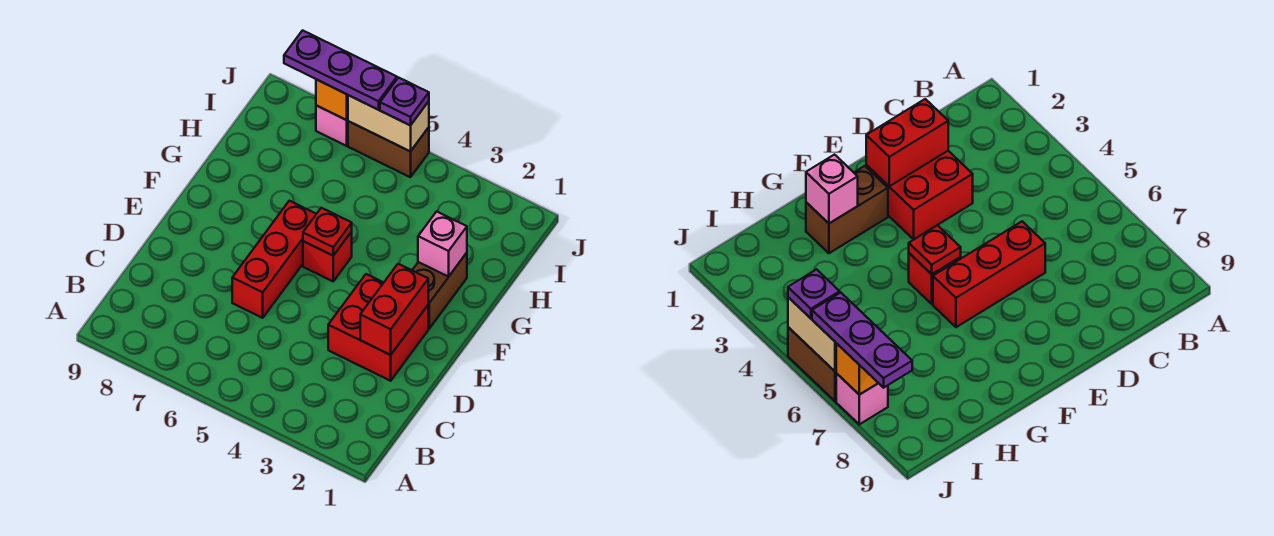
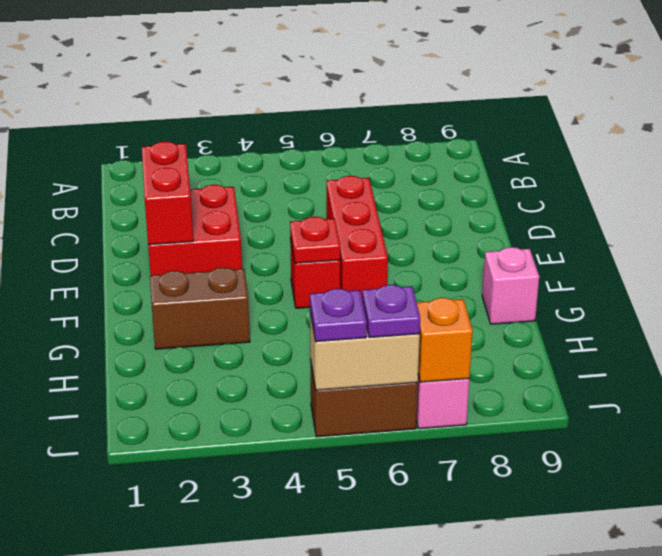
brown brick F2:G2 level 1 -> brown brick G2:G3 level 1
pink brick G2 level 2 -> pink brick G9 level 1
purple plate J6:J8 level 3 -> purple plate J6 level 3

